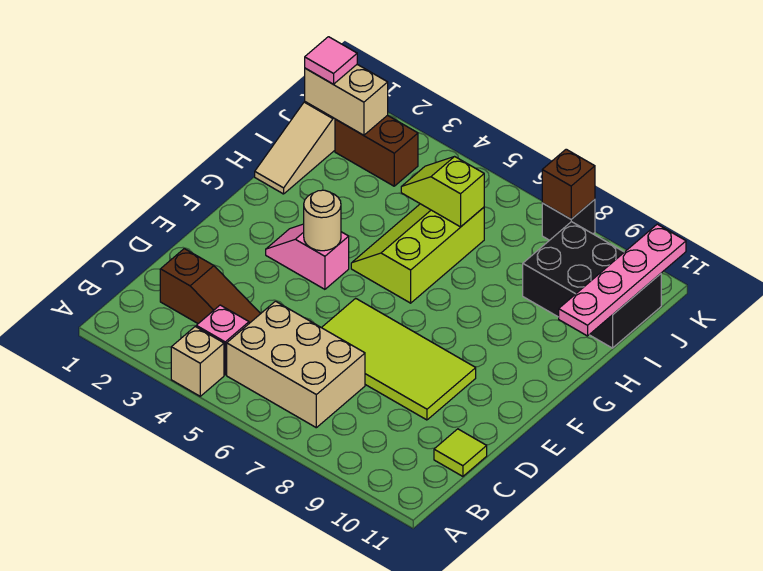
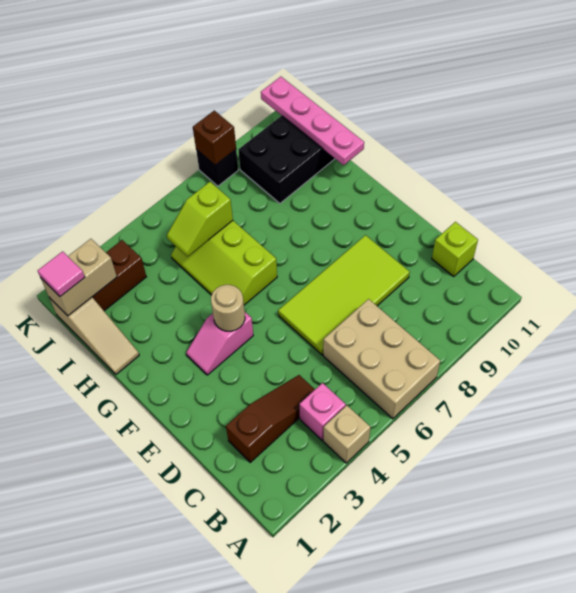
tan brick B5:C7 level 1 -> tan brick A6:C7 level 1
lime tile C11 level 1 -> lime brick C11 level 1

